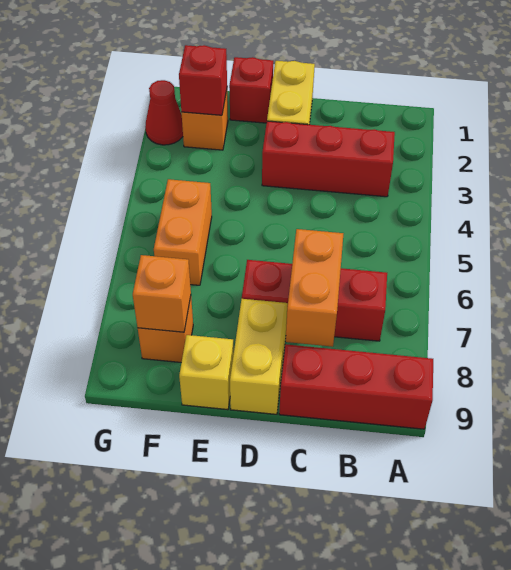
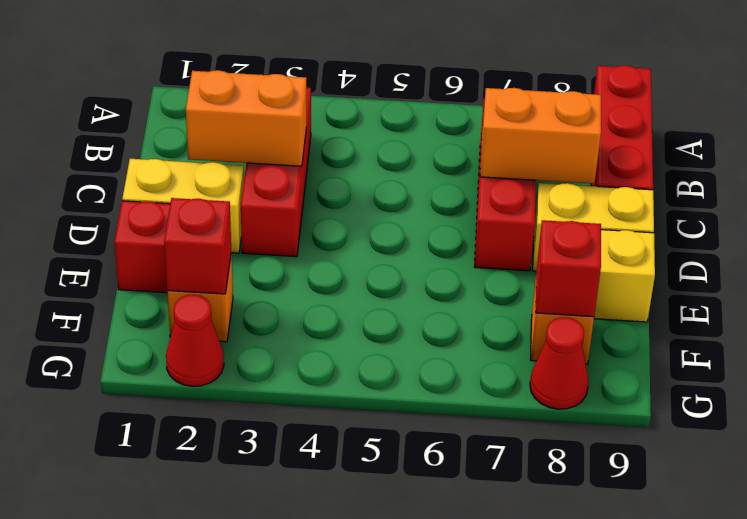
orange brick F5:F6 level 1 -> orange brick C2:C3 level 2
orange brick F8 level 2 -> red brick F8 level 2
none -> red cone G8 level 1

